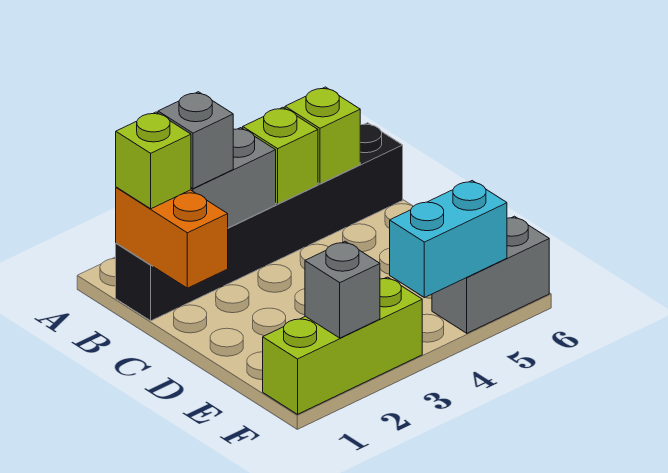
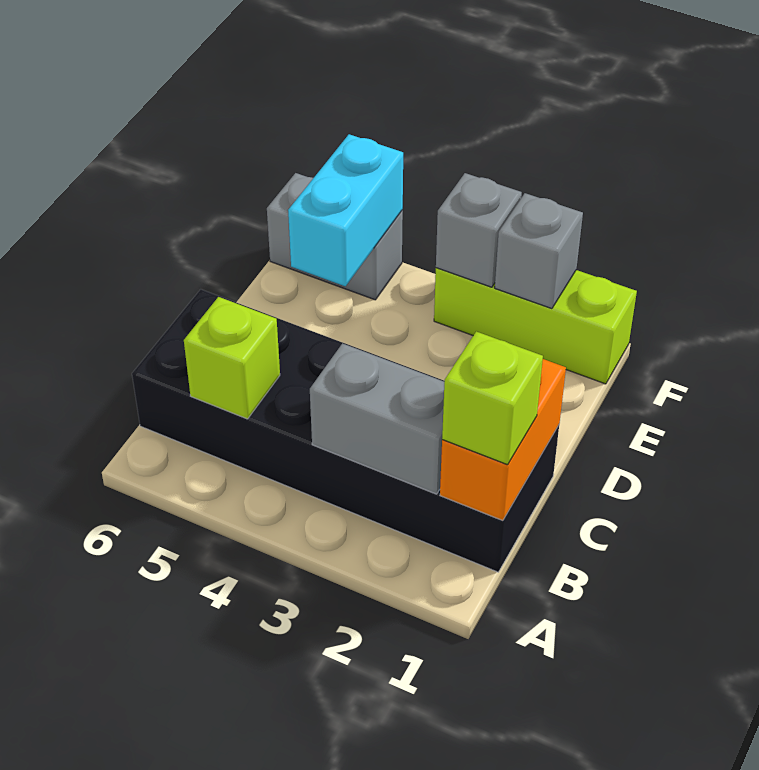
black brick B1:B6 level 1 -> black brick B1:C6 level 1
grey brick B2 level 3 -> grey brick F3 level 2
lime brick B4 level 2 -> none
cyan brick F4:F5 level 2 -> cyan brick E5:F5 level 2

